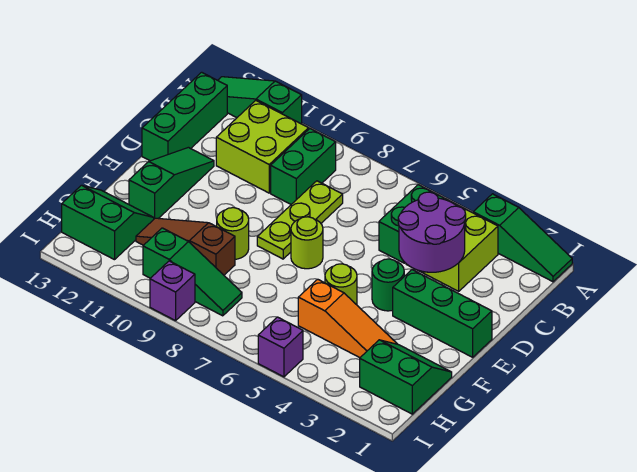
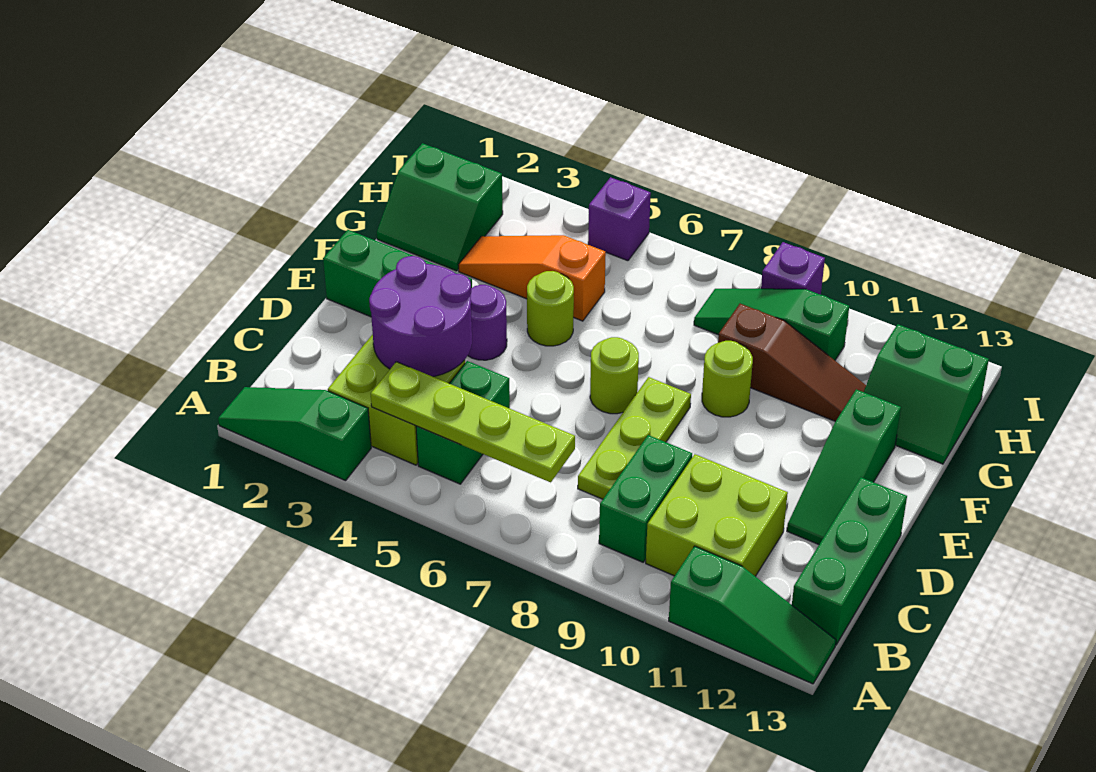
none -> lime plate B4:B7 level 2
green round brick E4 level 1 -> purple round brick E4 level 1

